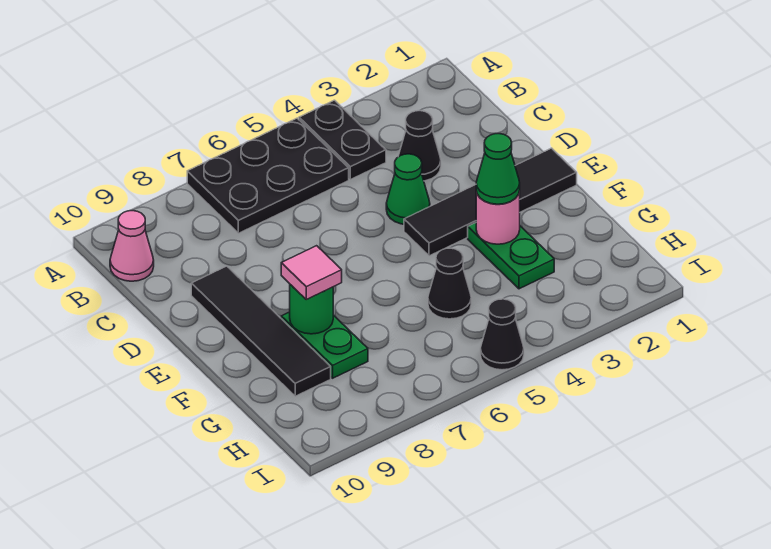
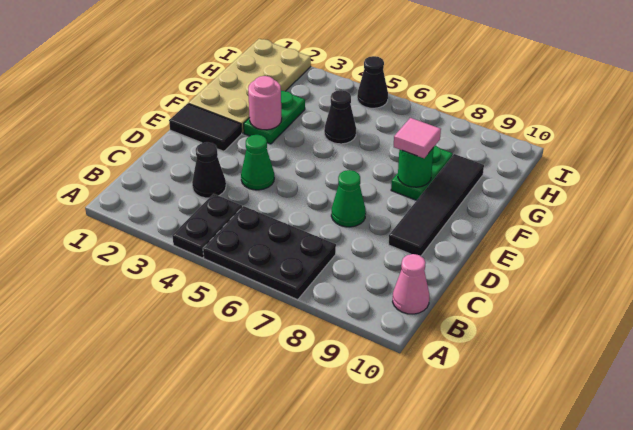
black tile E1:E4 level 1 -> black tile E1:E2 level 1
none -> tan plate F1:I2 level 1
green cone F3 level 3 -> green cone D7 level 1

